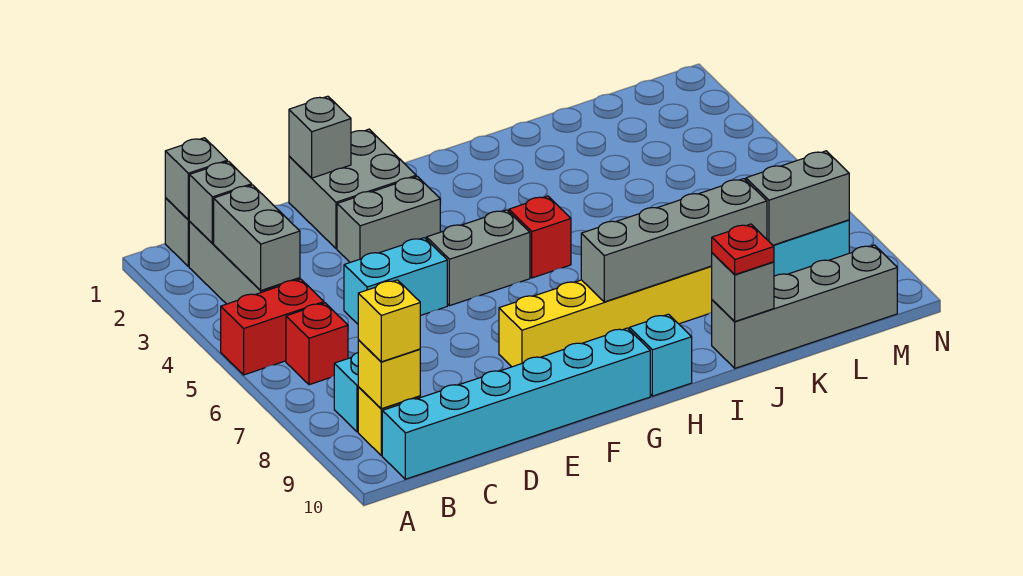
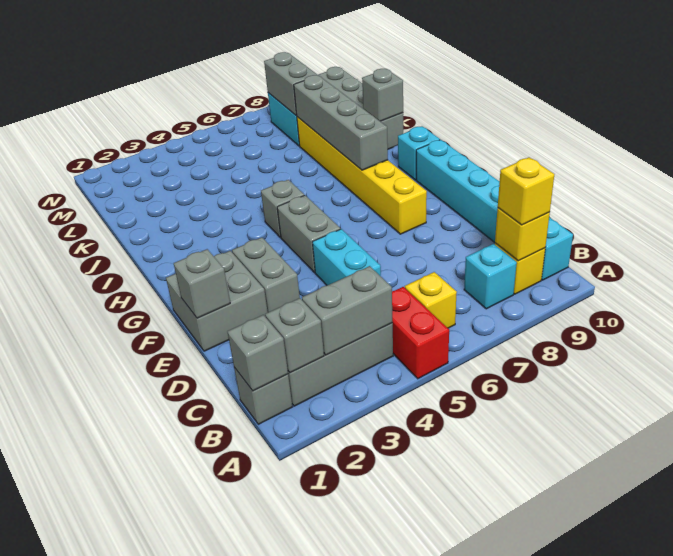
red brick B6 level 1 -> yellow brick B6 level 1
red brick H5 level 1 -> grey brick H5 level 1
red plate J10 level 3 -> none

